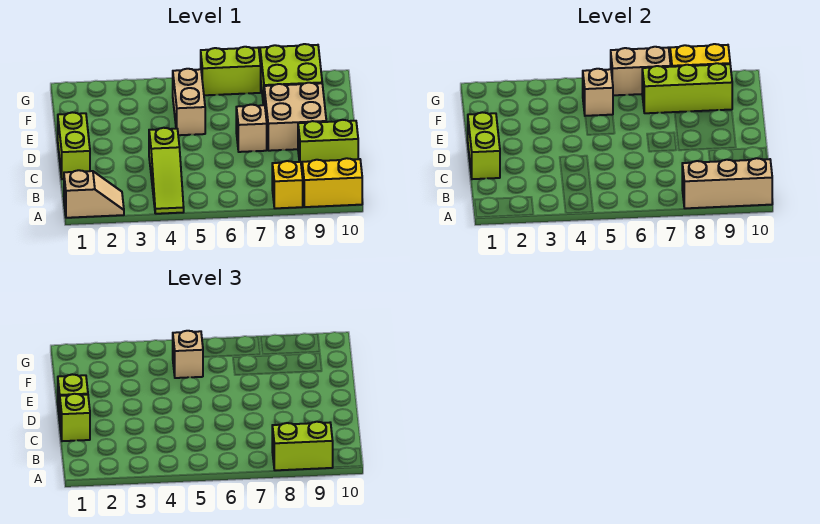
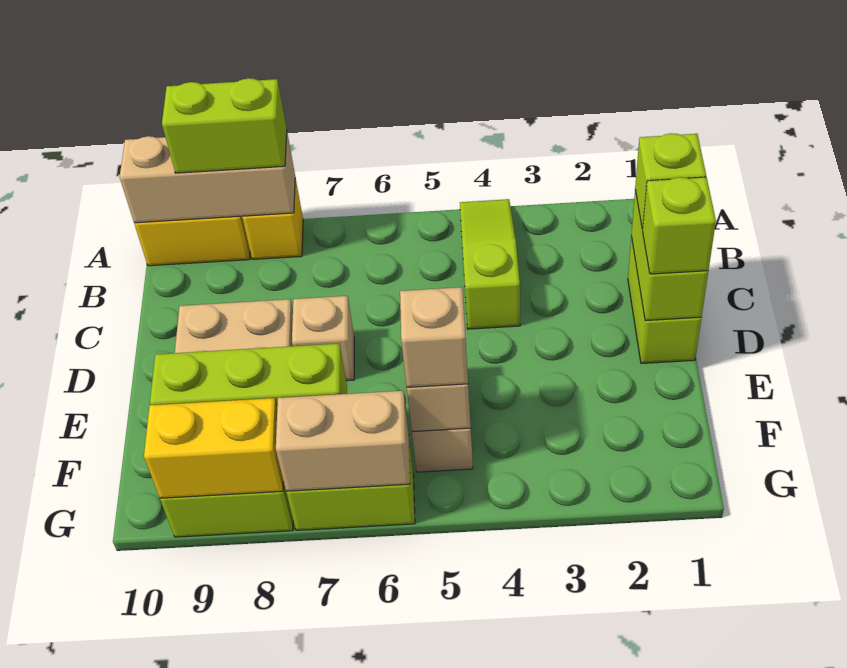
tan slope A1:A2 level 1 top 1 -> none
lime brick C9:C10 level 1 -> none

